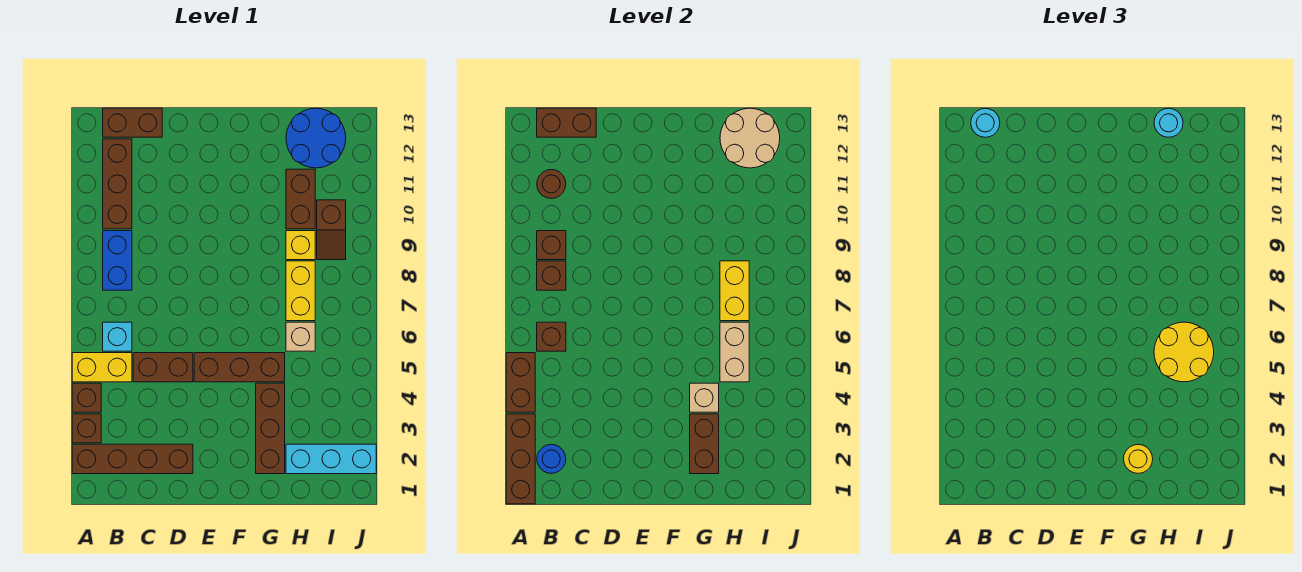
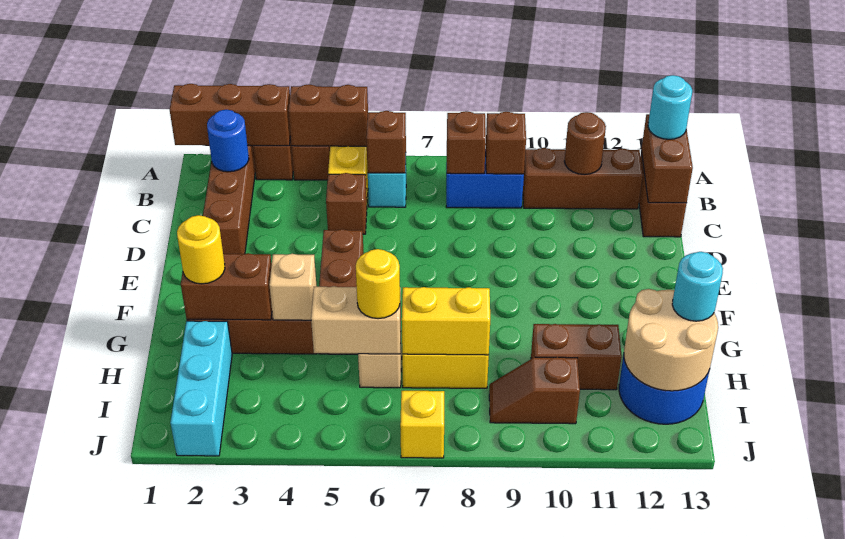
brown brick C5:D5 level 1 -> brown brick C5 level 1
yellow round brick H5:I6 level 3 -> yellow round brick H6 level 3
yellow brick H9 level 1 -> yellow brick J7 level 1

